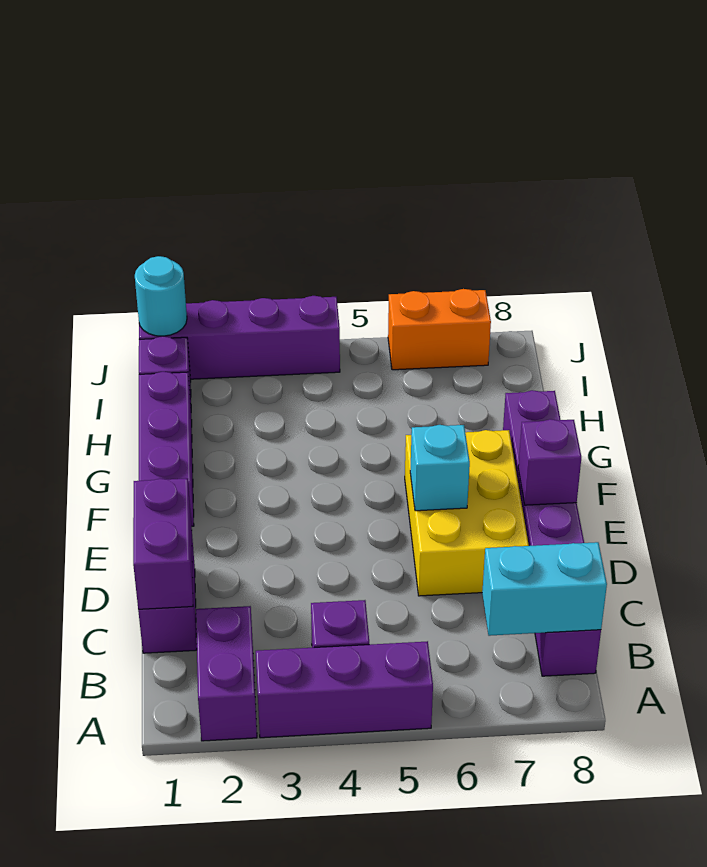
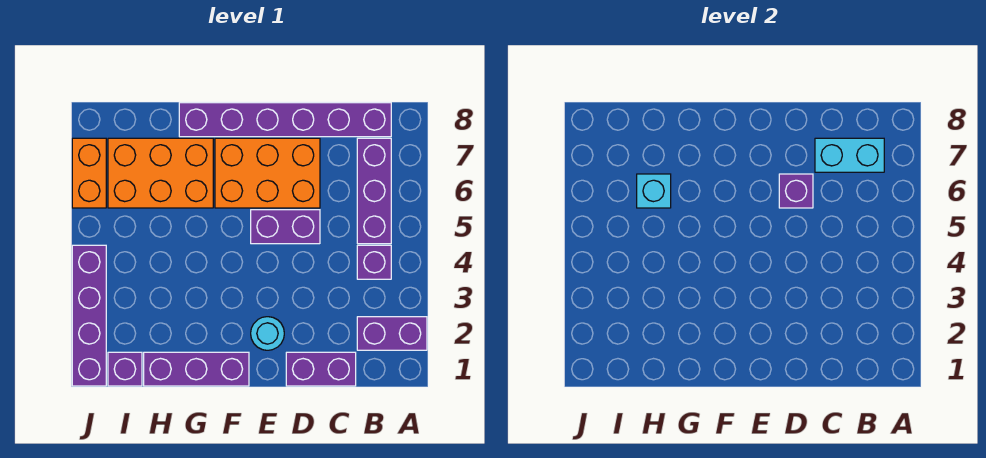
purple brick A3:A5 level 1 -> purple brick B5:B7 level 1
cyan brick B7:B8 level 2 -> cyan brick B7:C7 level 2
purple brick C1:D1 level 2 -> purple brick D5:E5 level 1
yellow brick D6:F7 level 1 -> orange brick D6:F7 level 1
cyan brick E6 level 2 -> cyan brick H6 level 2
purple brick E8 level 2 -> purple brick D6 level 2
none -> orange brick G6:I7 level 1
cyan round brick J1 level 2 -> cyan round brick E2 level 1

